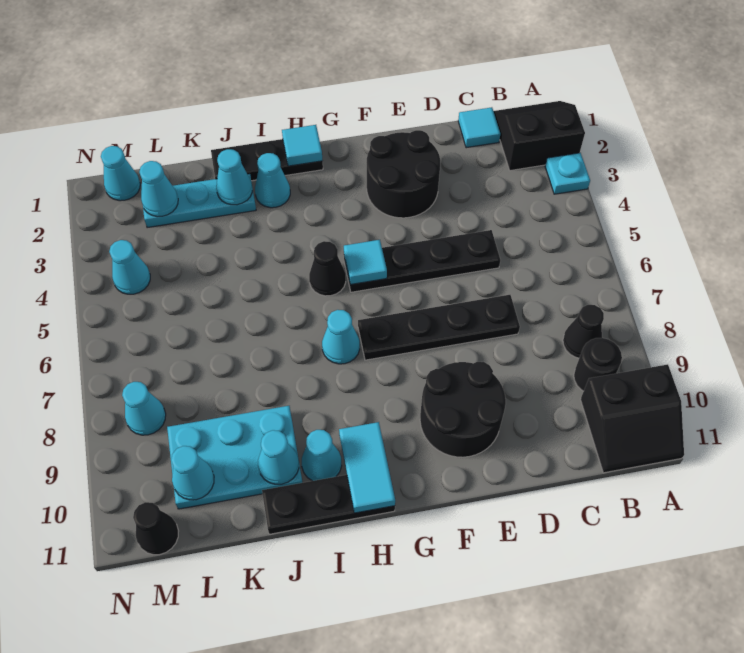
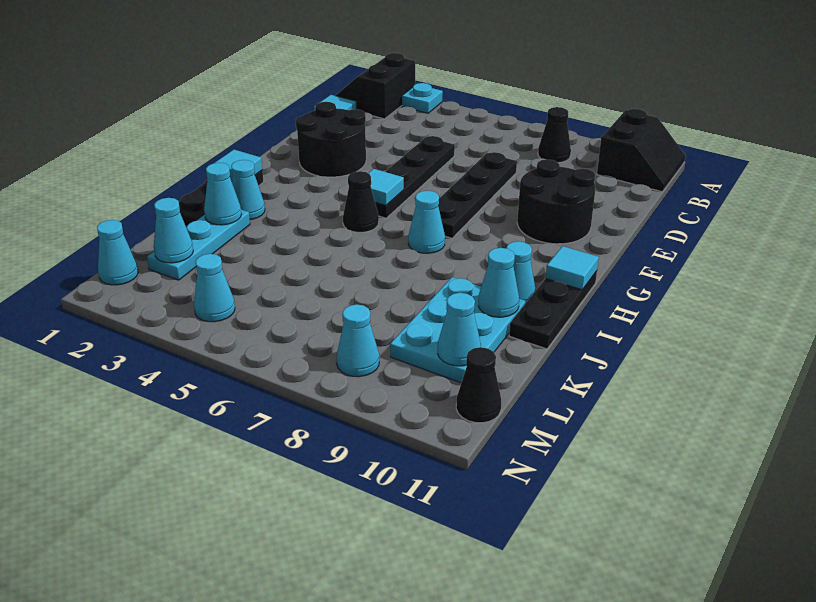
black round brick B9 level 1 -> none
cyan tile H10:H11 level 2 -> cyan tile H11 level 2

